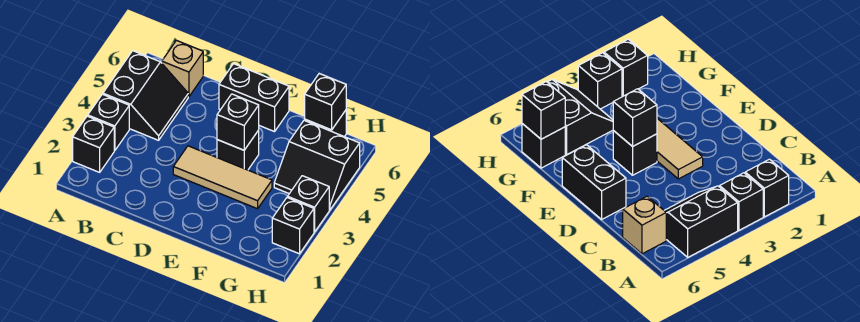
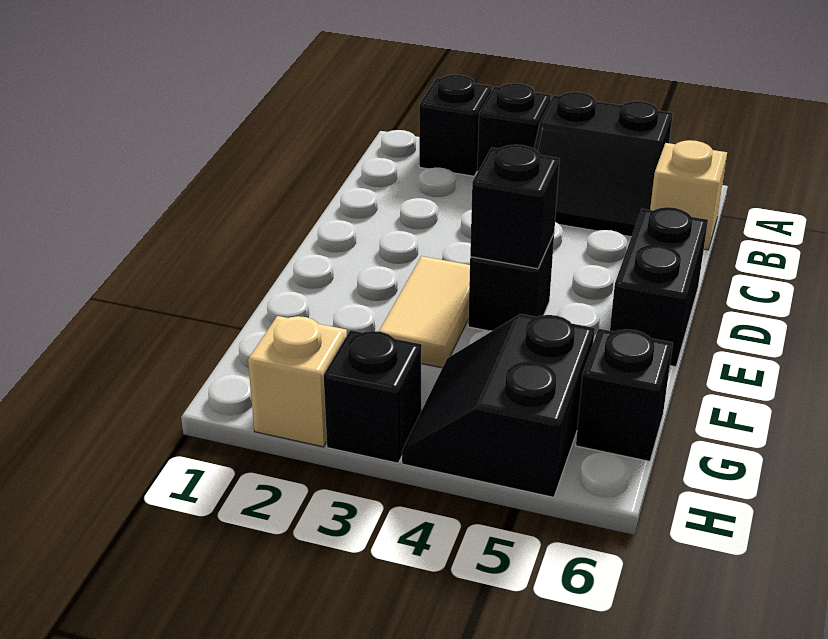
tan tile D3:F3 level 1 -> tan tile E3:F3 level 1
black brick G6 level 2 -> none
black brick H2 level 1 -> tan brick H2 level 1

